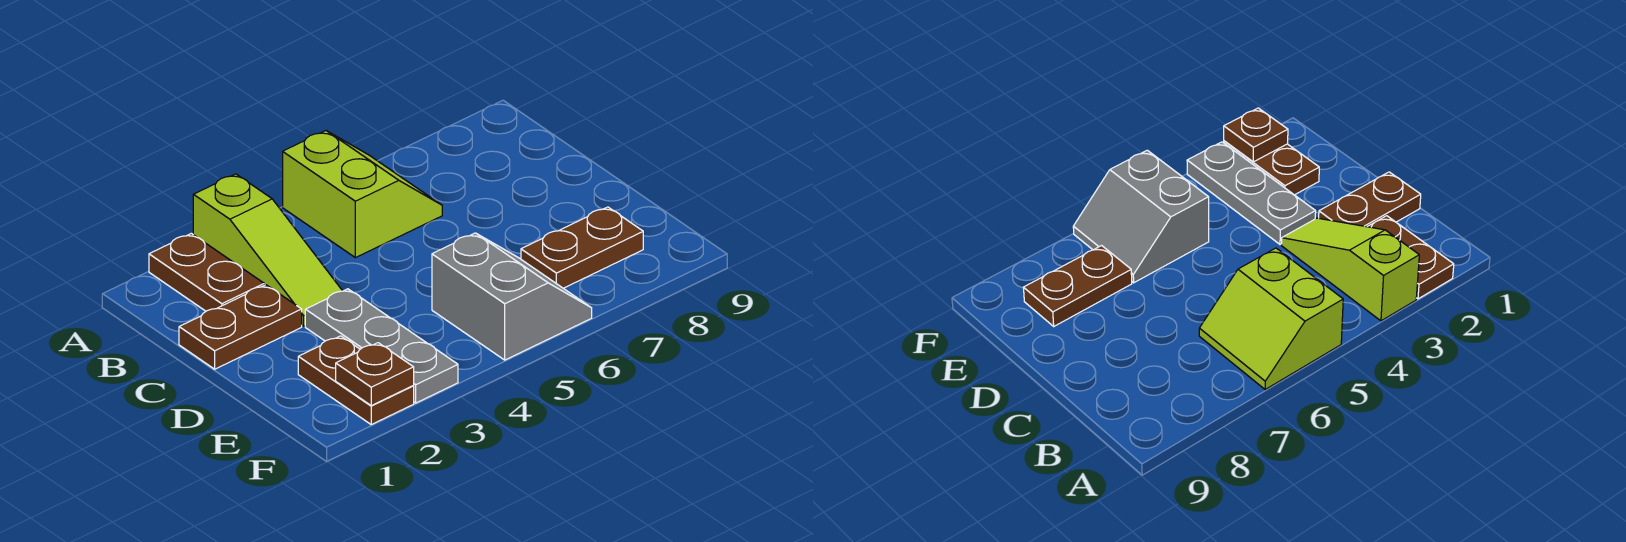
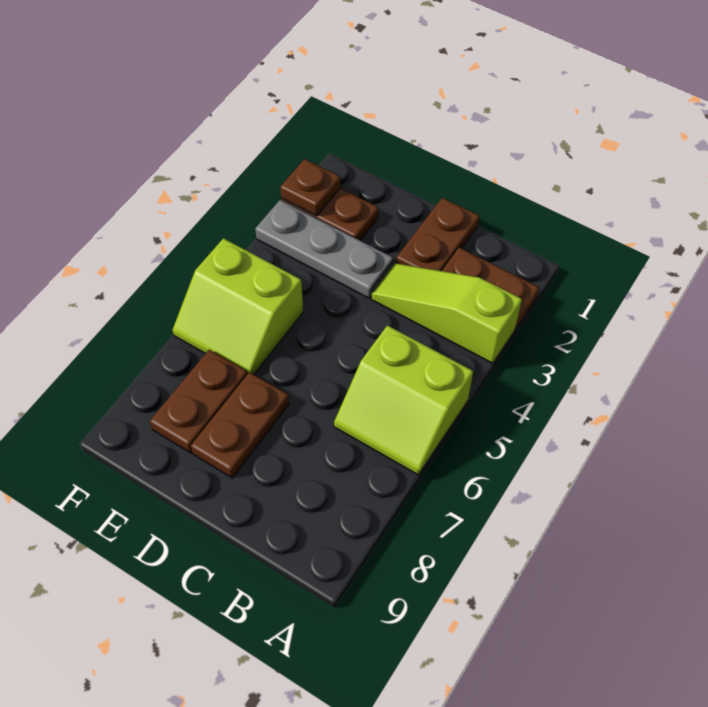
none -> brown plate D7:D8 level 1
grey slope E5:F6 level 1 top 5 -> lime slope E5:F6 level 1 top 5

